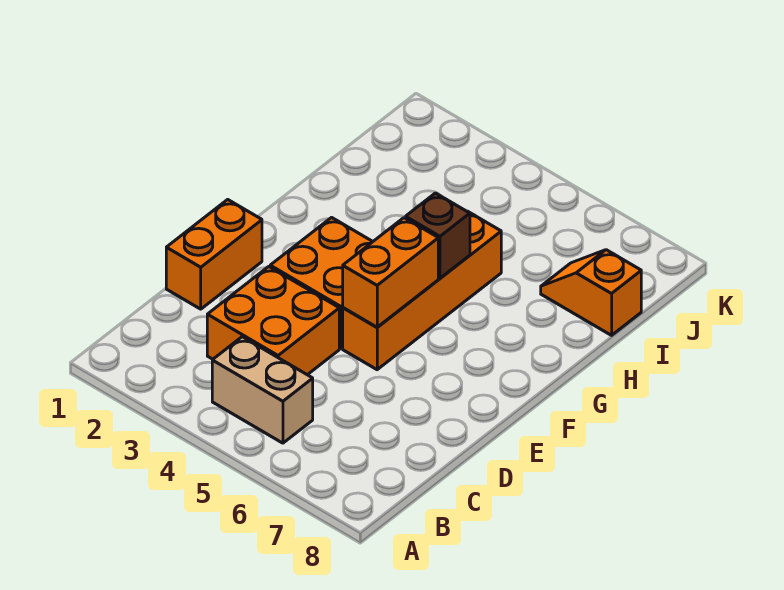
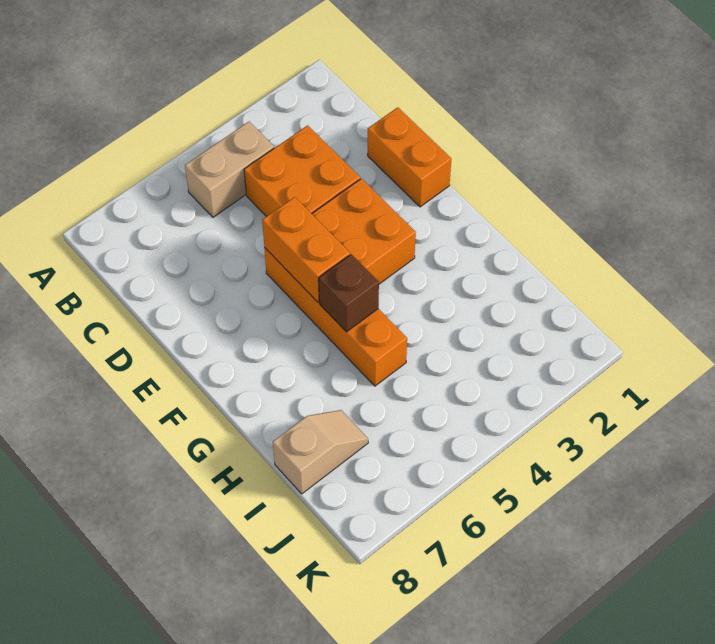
orange slope I7:I8 level 1 top 8 -> tan slope I7:I8 level 1 top 8

